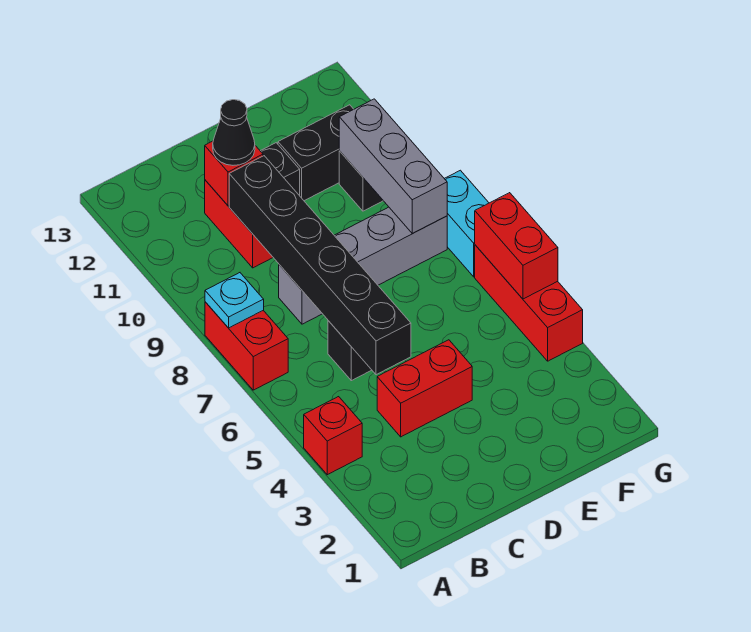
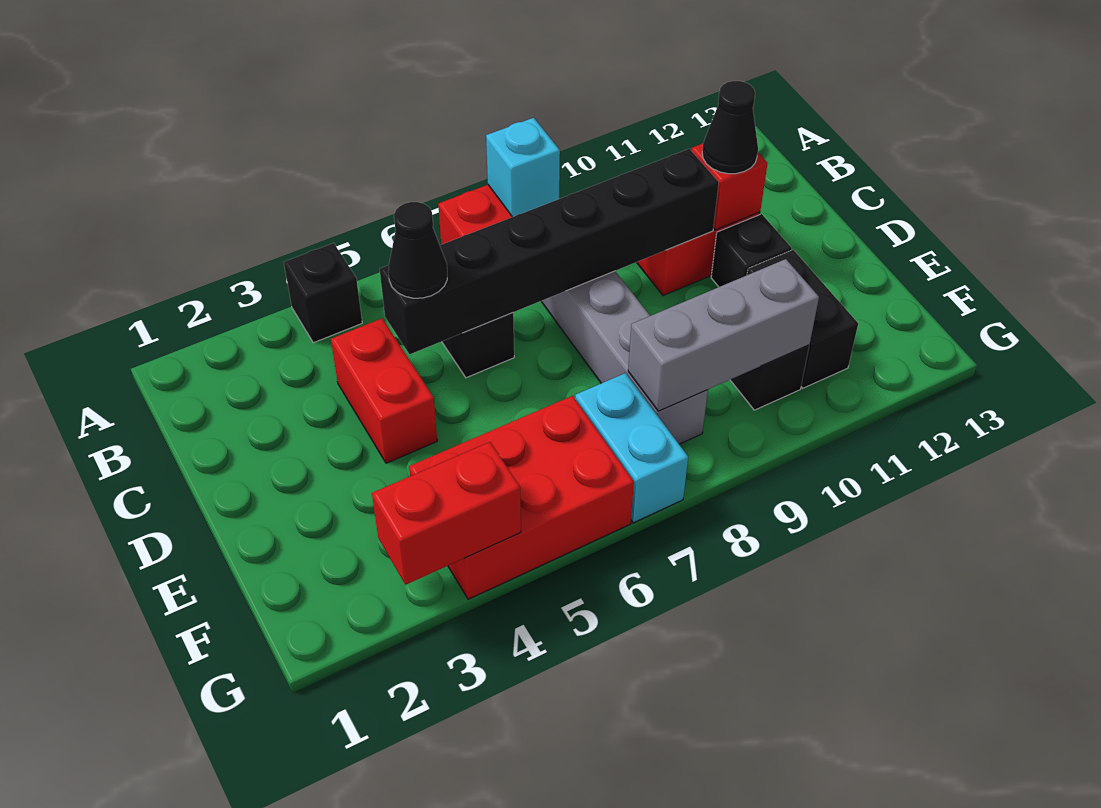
red brick A4 level 1 -> black brick A4 level 1
cyan plate A8 level 2 -> cyan brick A8 level 2
none -> black cone C5 level 3
red brick G4:G6 level 1 -> red brick F4:G6 level 1
red brick G5:G6 level 2 -> red brick G3:G4 level 2
cyan brick G7:G8 level 1 -> cyan brick F7:G7 level 1

